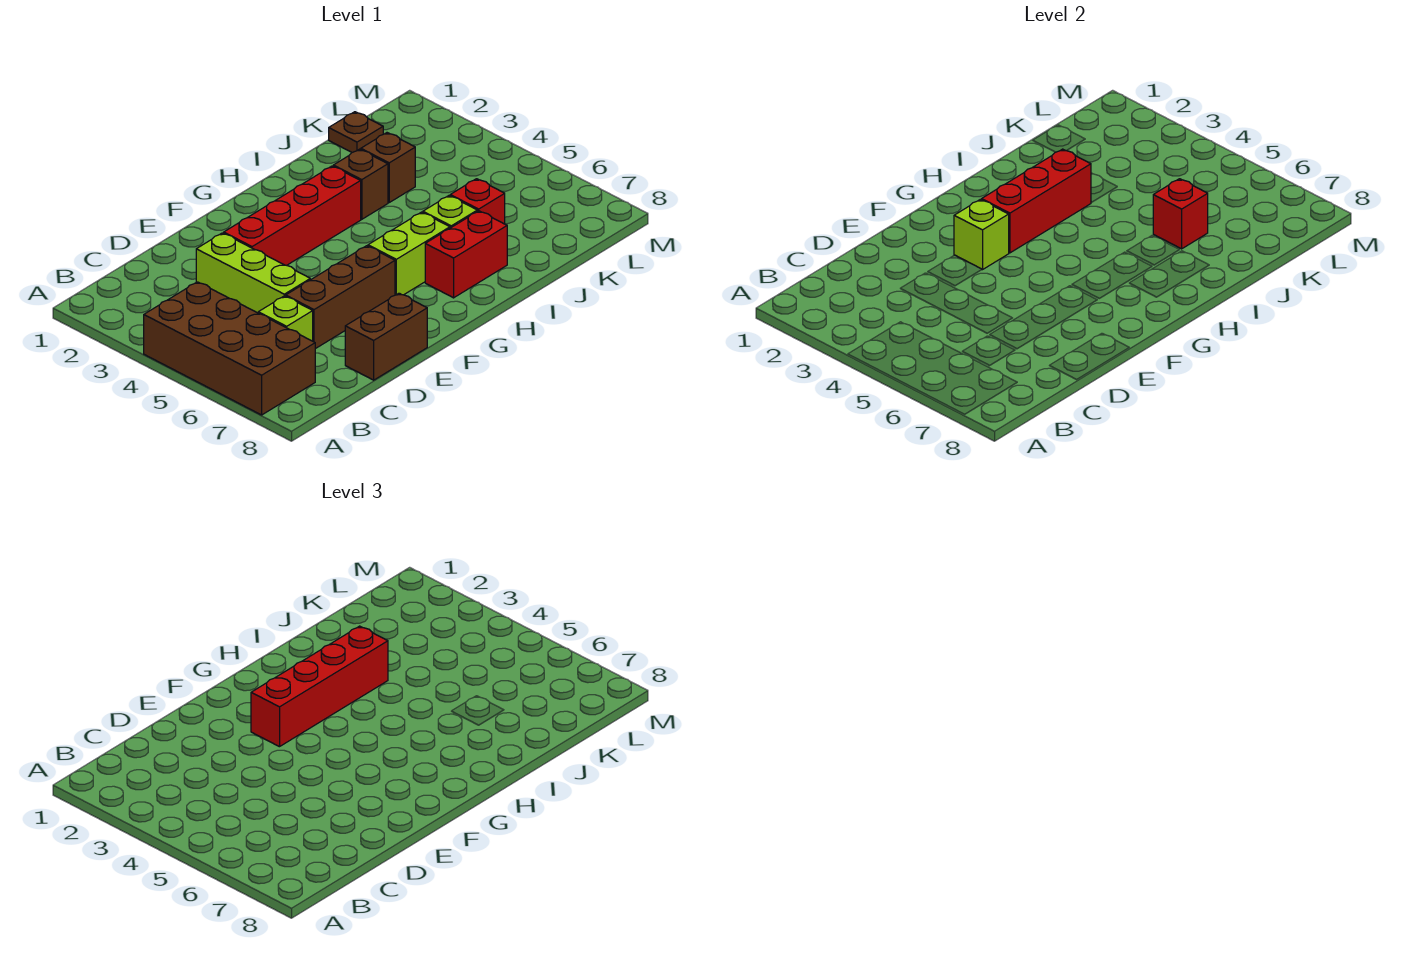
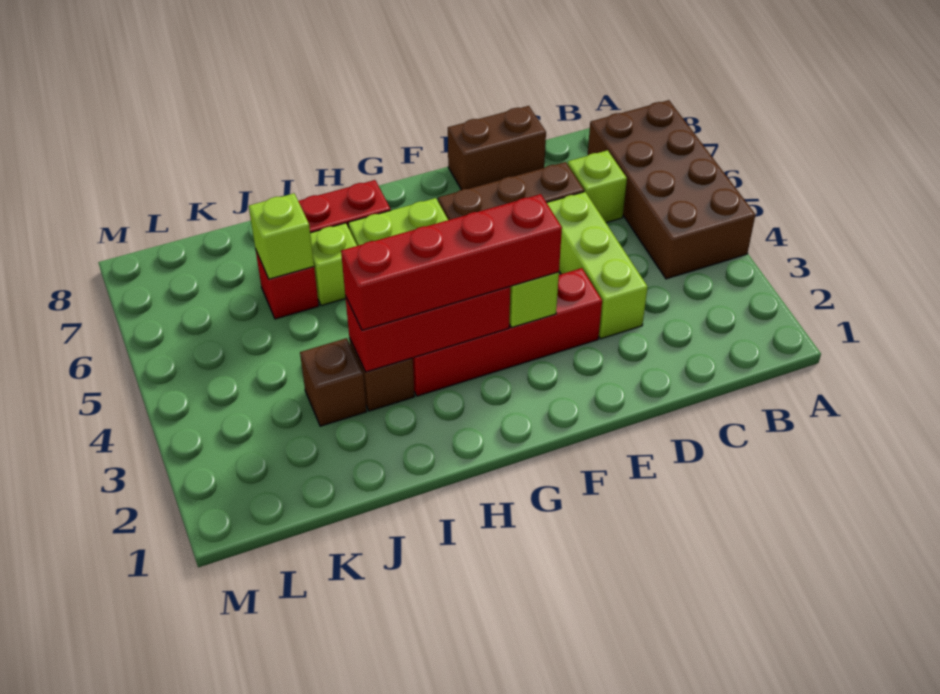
red brick J6 level 2 -> lime brick J6 level 2
brown plate K1 level 1 -> none

